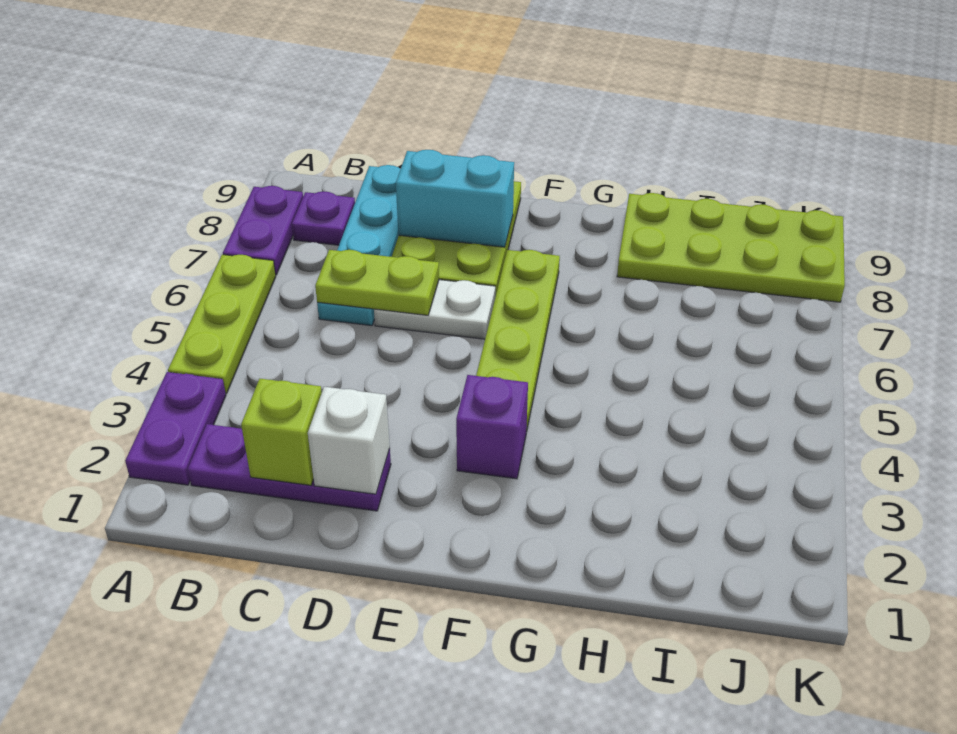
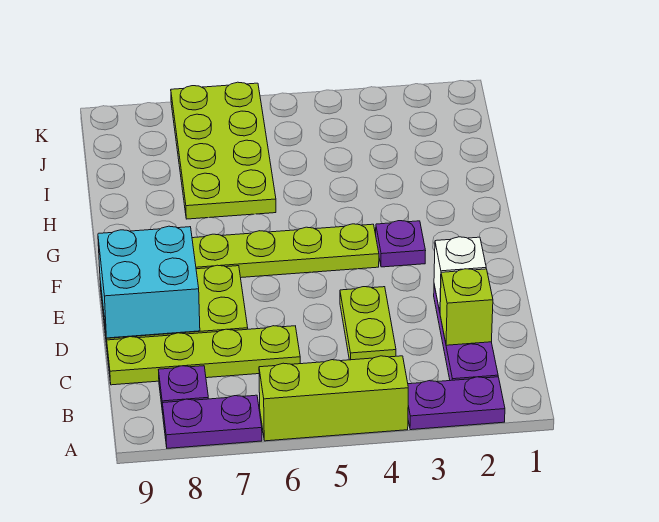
lime plate A4:A6 level 1 -> lime brick A4:A6 level 1
cyan plate C6:C9 level 1 -> lime plate C6:C9 level 1
lime plate C6:D6 level 2 -> lime plate C4:D4 level 1
white plate D6:E6 level 1 -> none
cyan brick D8:E8 level 2 -> cyan brick D8:E9 level 2
purple brick F3 level 1 -> purple plate F3 level 1
lime plate H8:K9 level 1 -> lime plate H6:K7 level 1

